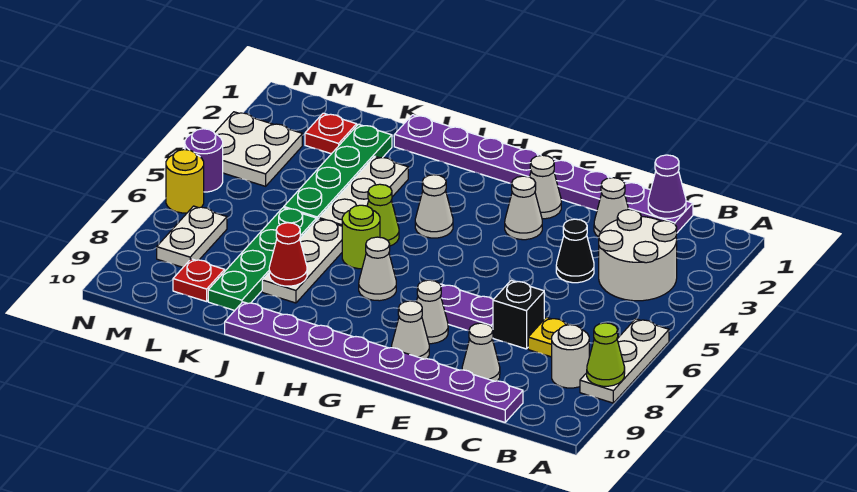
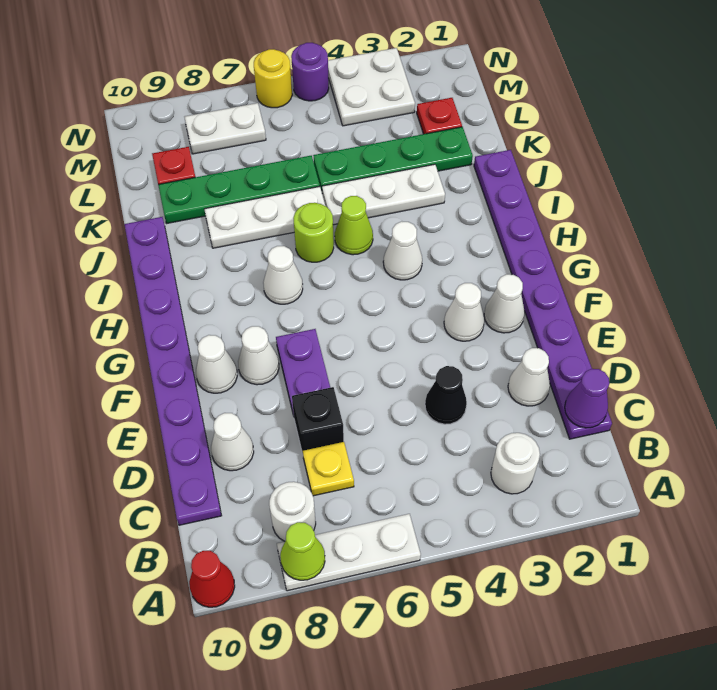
white round brick B3:C4 level 1 -> white round brick B3 level 1
red cone J8 level 2 -> red cone A10 level 1

